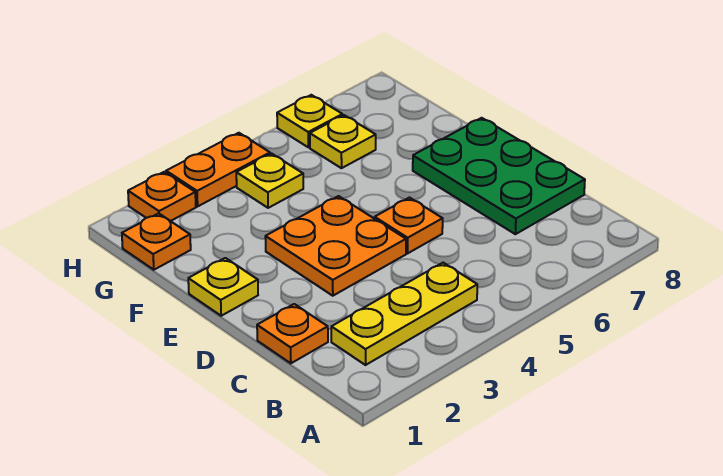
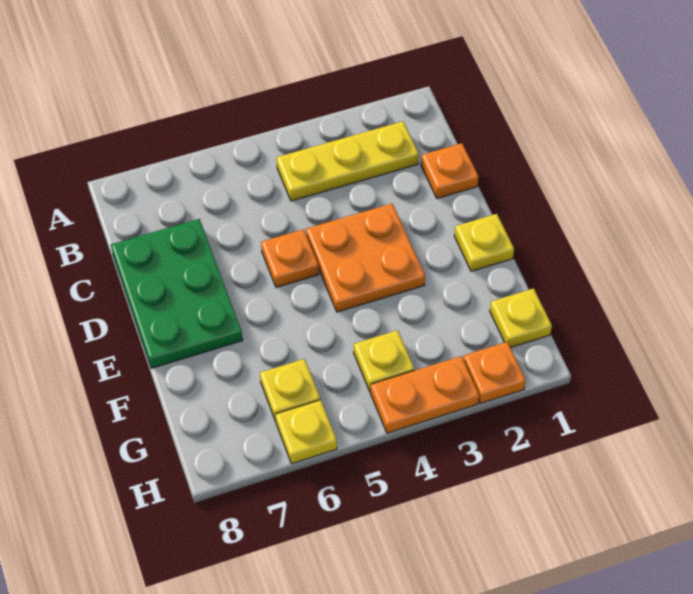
orange plate G1 level 1 -> yellow plate G1 level 1

